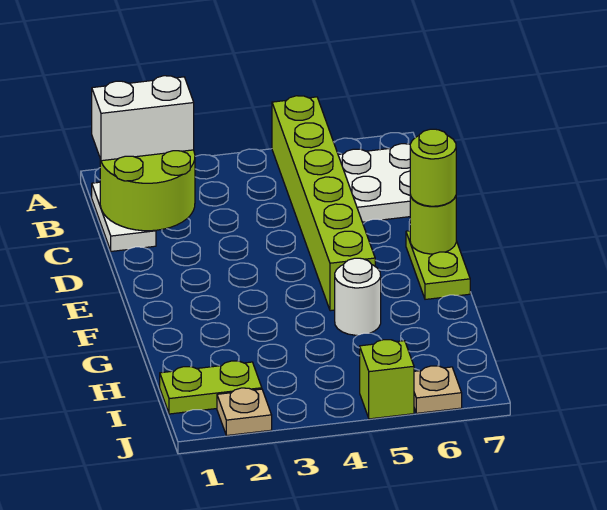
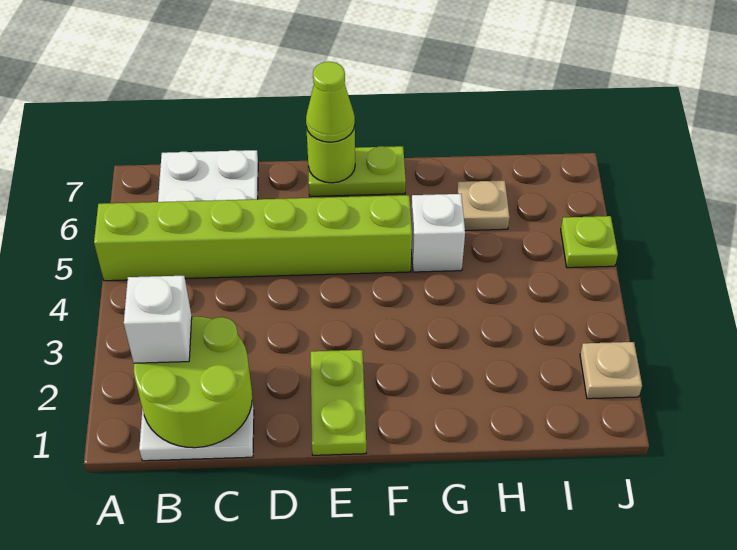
white brick B1:B2 level 3 -> white brick B2 level 3
lime round brick E7 level 3 -> lime cone E7 level 3
white round brick G5 level 1 -> white brick G5 level 1
lime plate I1:I2 level 1 -> lime plate E1:E2 level 1
lime brick J5 level 1 -> lime plate J5 level 1
tan plate J6 level 1 -> tan plate H6 level 1

